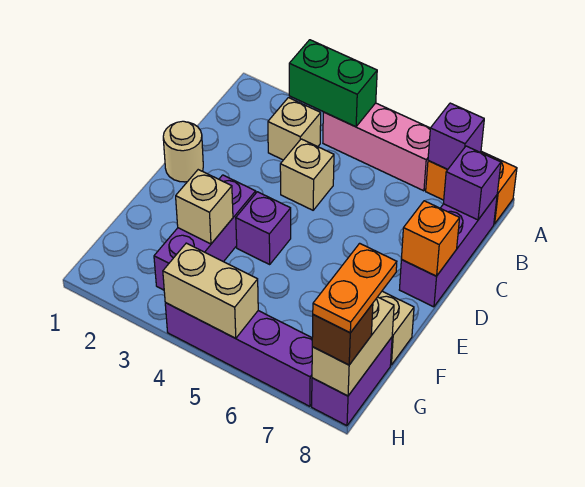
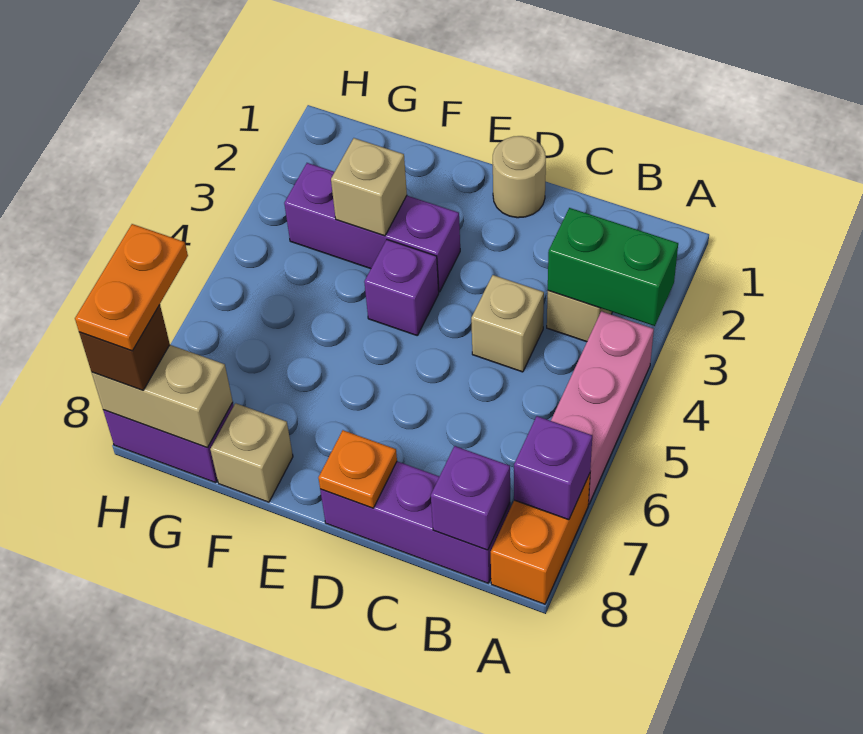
green brick A3:A4 level 2 -> green brick A3:B3 level 2
orange brick D8 level 2 -> orange plate D8 level 2
orange plate G8:H8 level 4 -> orange plate H7:H8 level 4
purple brick H4:H7 level 1 -> none
tan brick H4:H5 level 2 -> none

